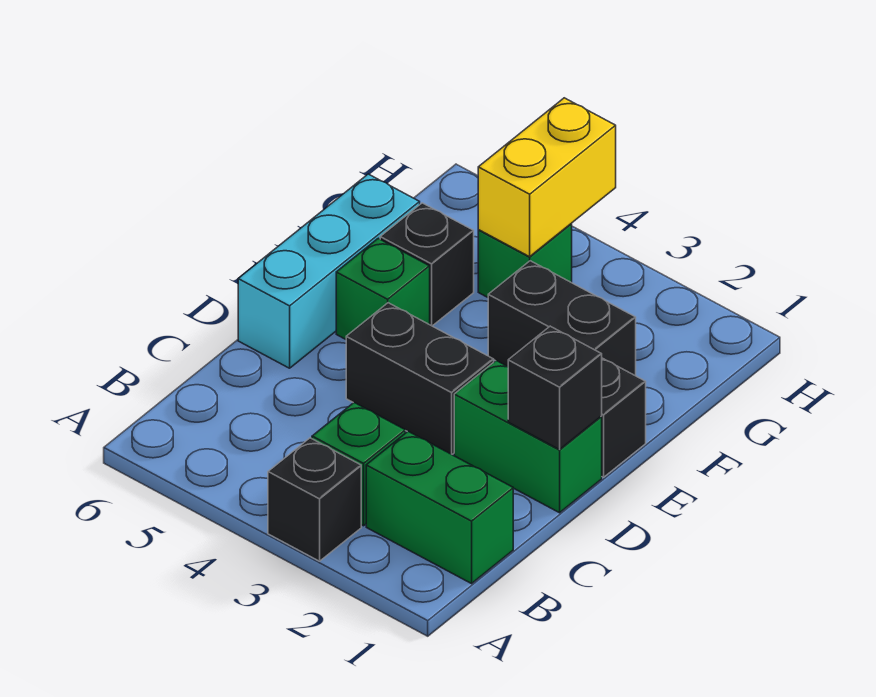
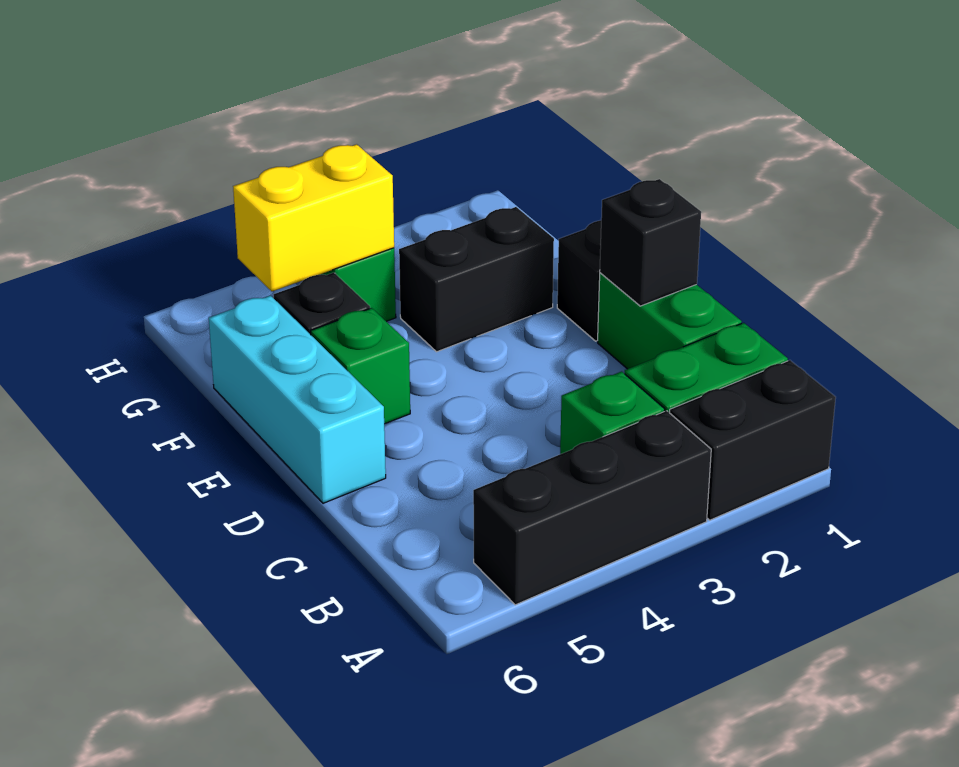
black brick A3 level 1 -> black brick A3:A5 level 1
green brick D1:D2 level 1 -> green brick C1:D1 level 1
black brick D3:D4 level 1 -> black brick A1:A2 level 1
yellow brick G4:H4 level 2 -> yellow brick G4:G5 level 2

